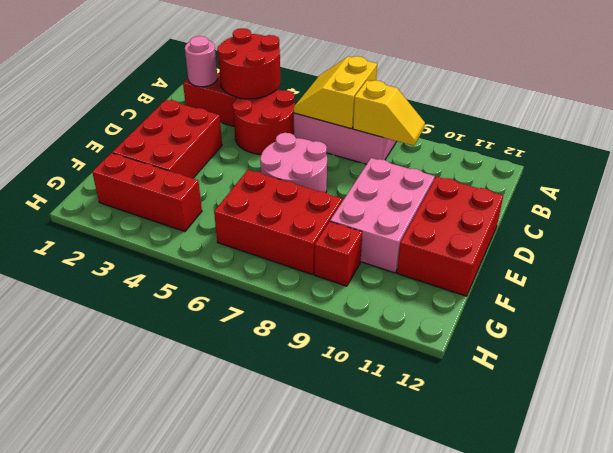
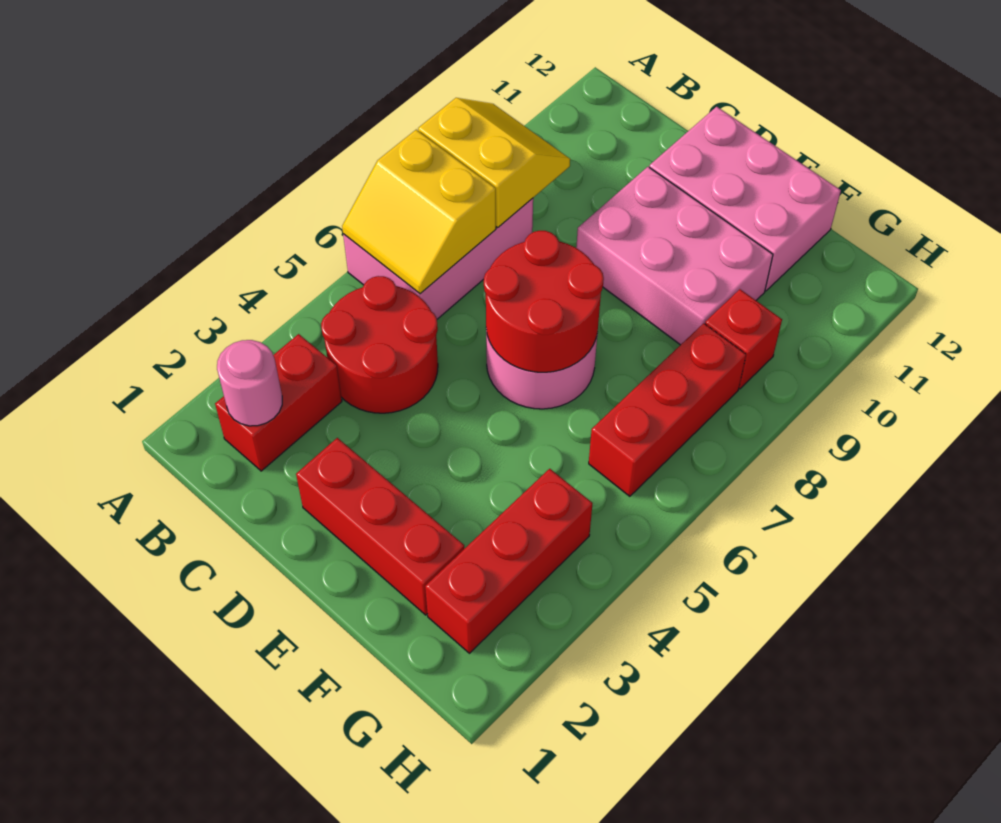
red round brick A3:B4 level 2 -> red round brick D6:E7 level 2
yellow slope B8:B9 level 2 top 8 -> yellow slope A8:B9 level 2 top 8
red brick D2:F3 level 1 -> red brick D2:F2 level 1
red brick D11:F12 level 1 -> pink brick D11:F12 level 1
red brick F6:G8 level 1 -> red brick G6:G8 level 1

